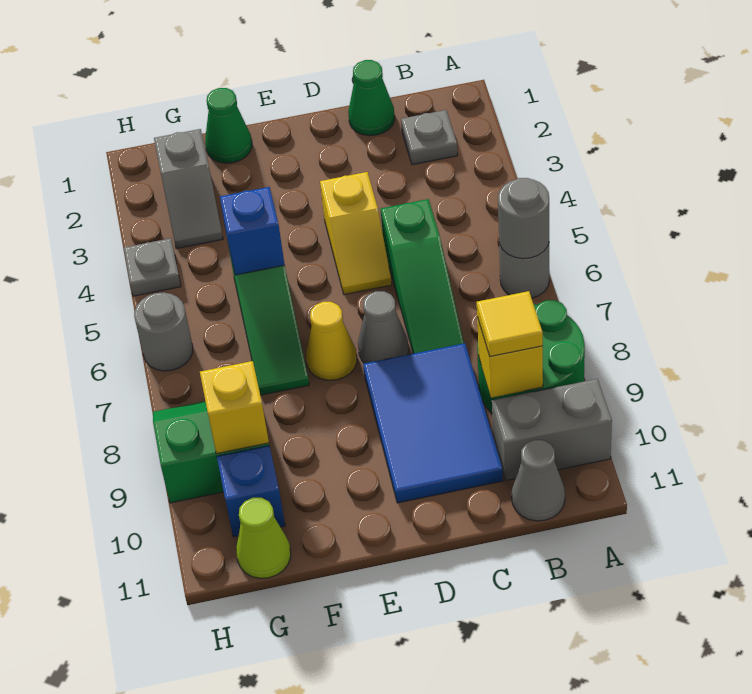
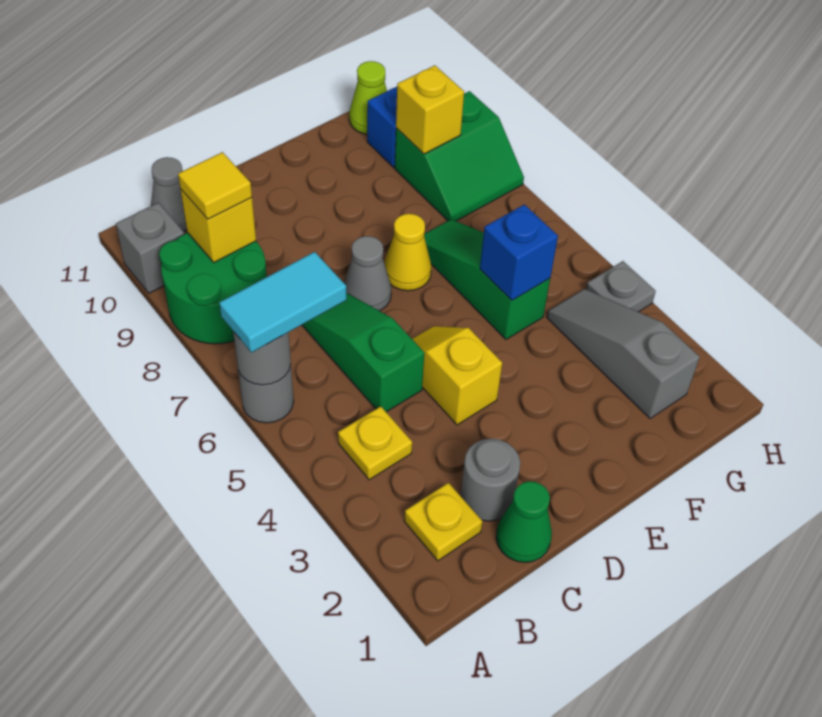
none -> cyan tile A6:B6 level 3
grey brick A10:B10 level 1 -> grey brick A10 level 1
grey plate B2 level 1 -> yellow plate B2 level 1
none -> yellow plate B4 level 1
blue tile C8:D10 level 1 -> none
green cone F1 level 1 -> none
grey slope G2:G3 level 1 top 2 -> grey slope G2:G4 level 1 top 2
grey round brick H6 level 1 -> grey round brick C2 level 1

